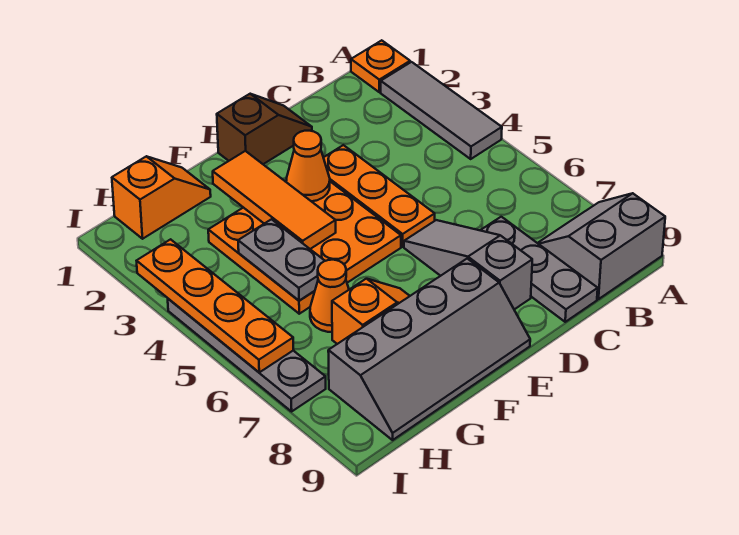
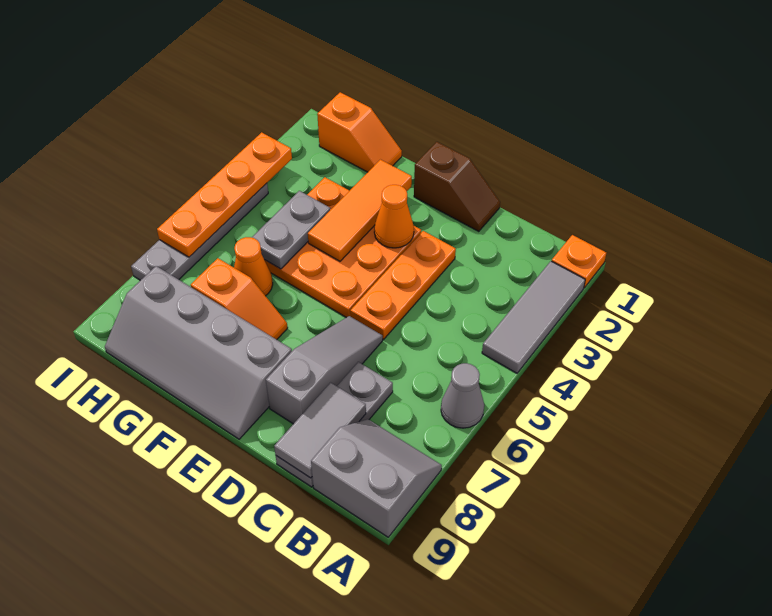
none -> grey cone A6 level 1
none -> grey tile C8:C9 level 2

